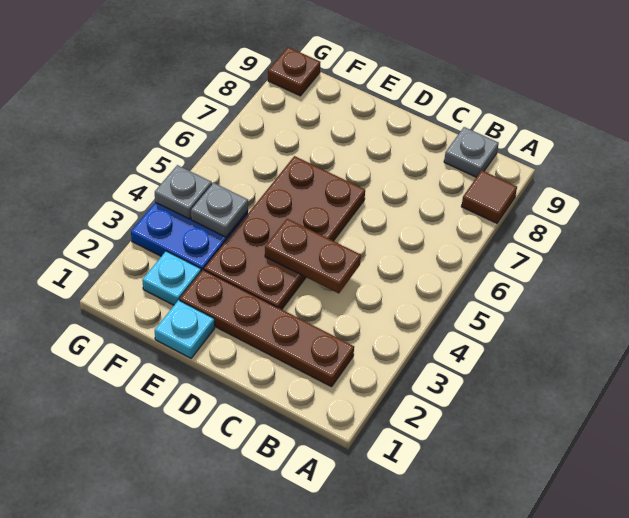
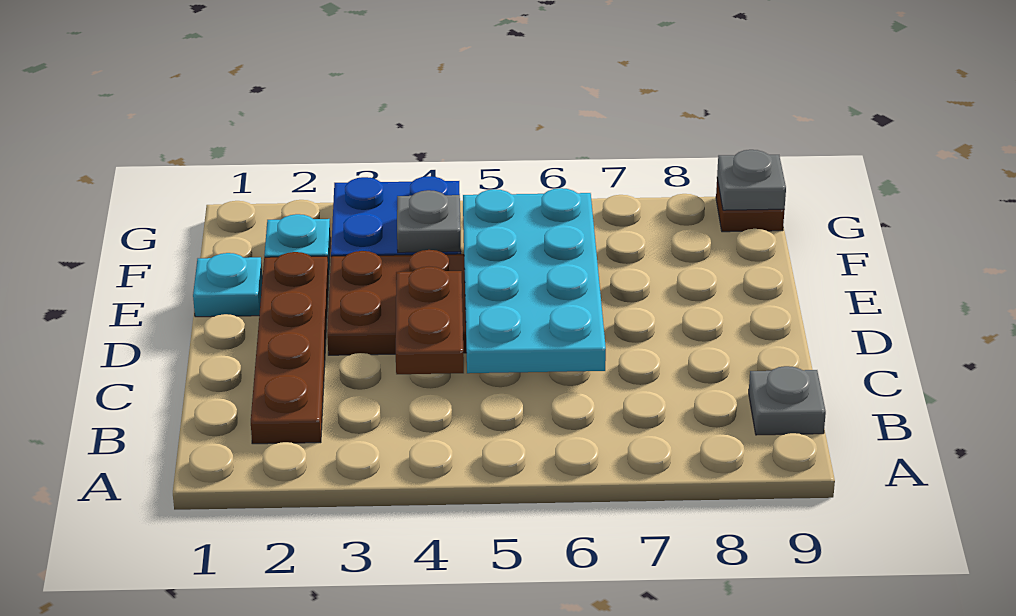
brown tile A8 level 1 -> none
none -> cyan plate C5:F6 level 2
grey plate G4 level 2 -> grey plate G9 level 2

